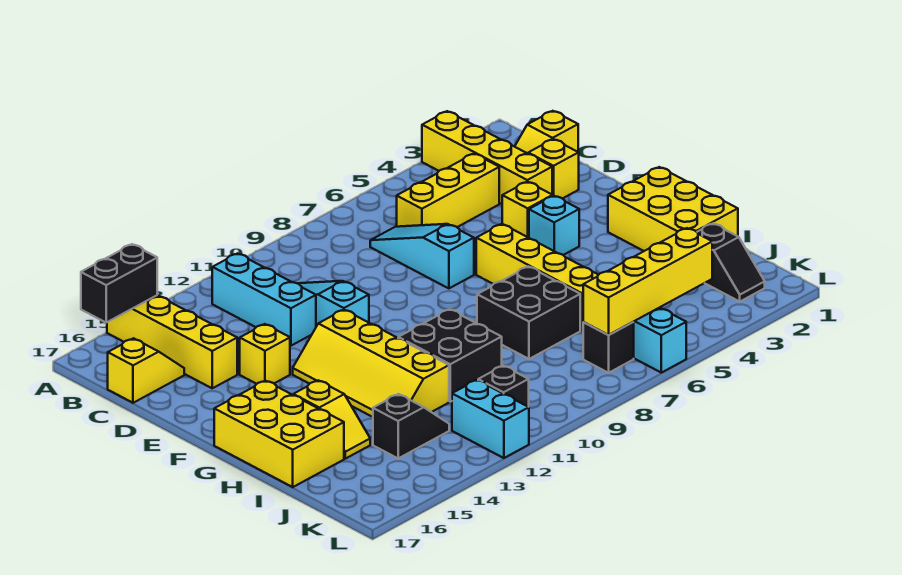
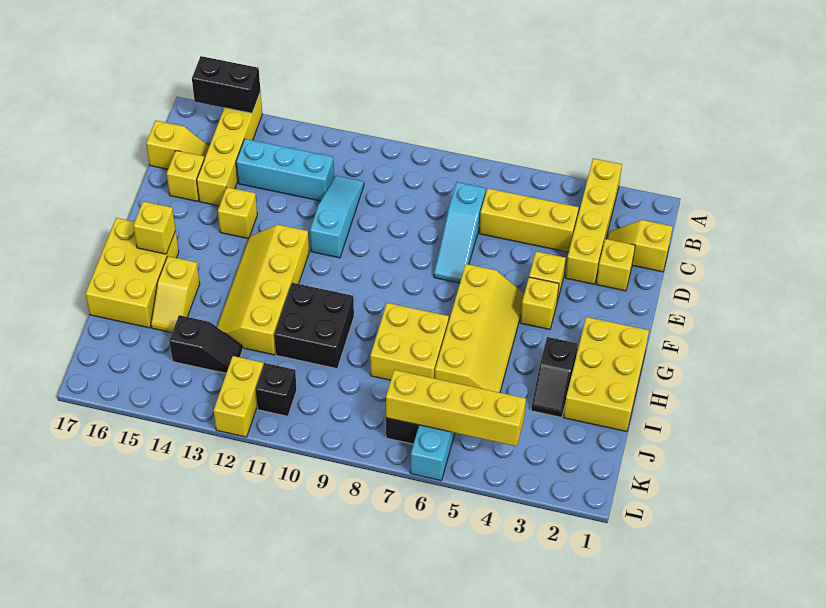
cyan brick B12:D12 level 1 -> cyan brick C12:C14 level 1
cyan slope C7:E7 level 1 top E -> cyan slope C7:E7 level 1 top C
none -> yellow brick D16 level 1
cyan brick F4 level 1 -> yellow brick F4 level 1
none -> yellow brick G16 level 2
black brick H7:I8 level 1 -> yellow brick H7:I8 level 1
black slope J2:K2 level 1 top J -> black slope H3:I3 level 1 top H
cyan brick K12:L12 level 1 -> yellow brick K12:L12 level 1

